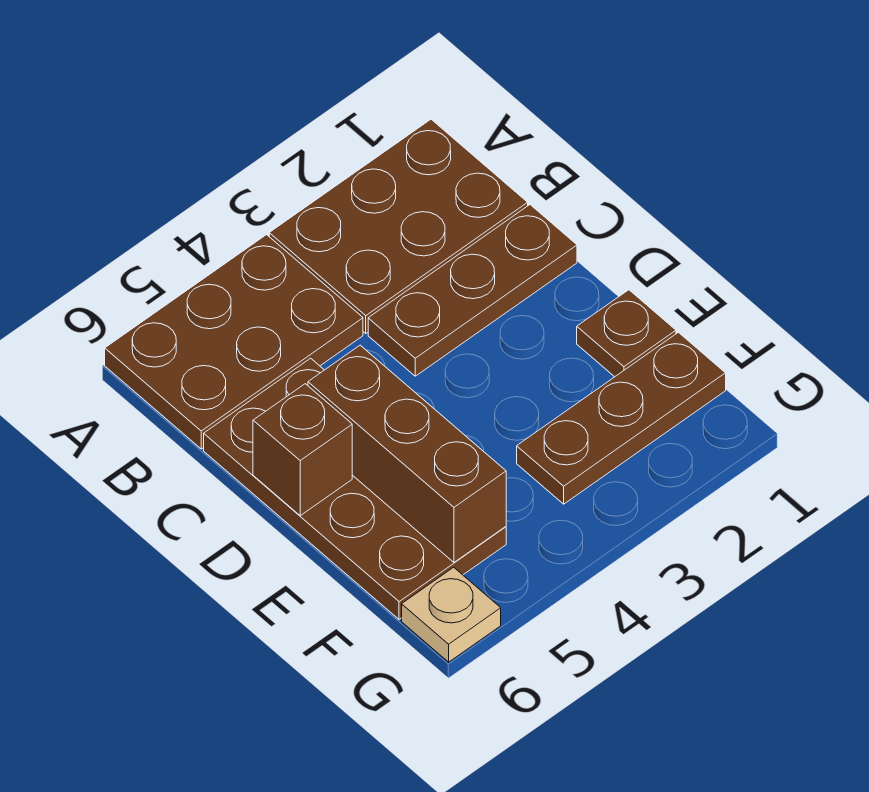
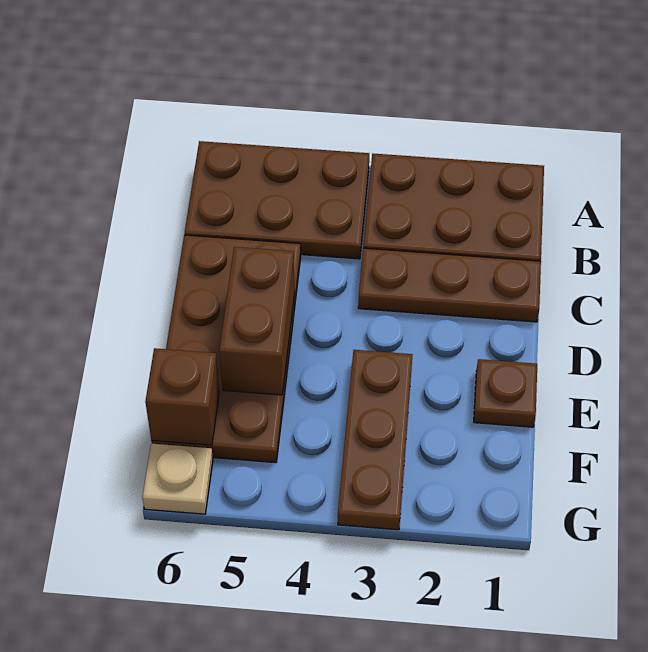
brown brick D5:F5 level 2 -> brown brick D5:E5 level 2
brown brick D6 level 2 -> brown brick F6 level 2
brown plate F1:F3 level 1 -> brown plate E3:G3 level 1

